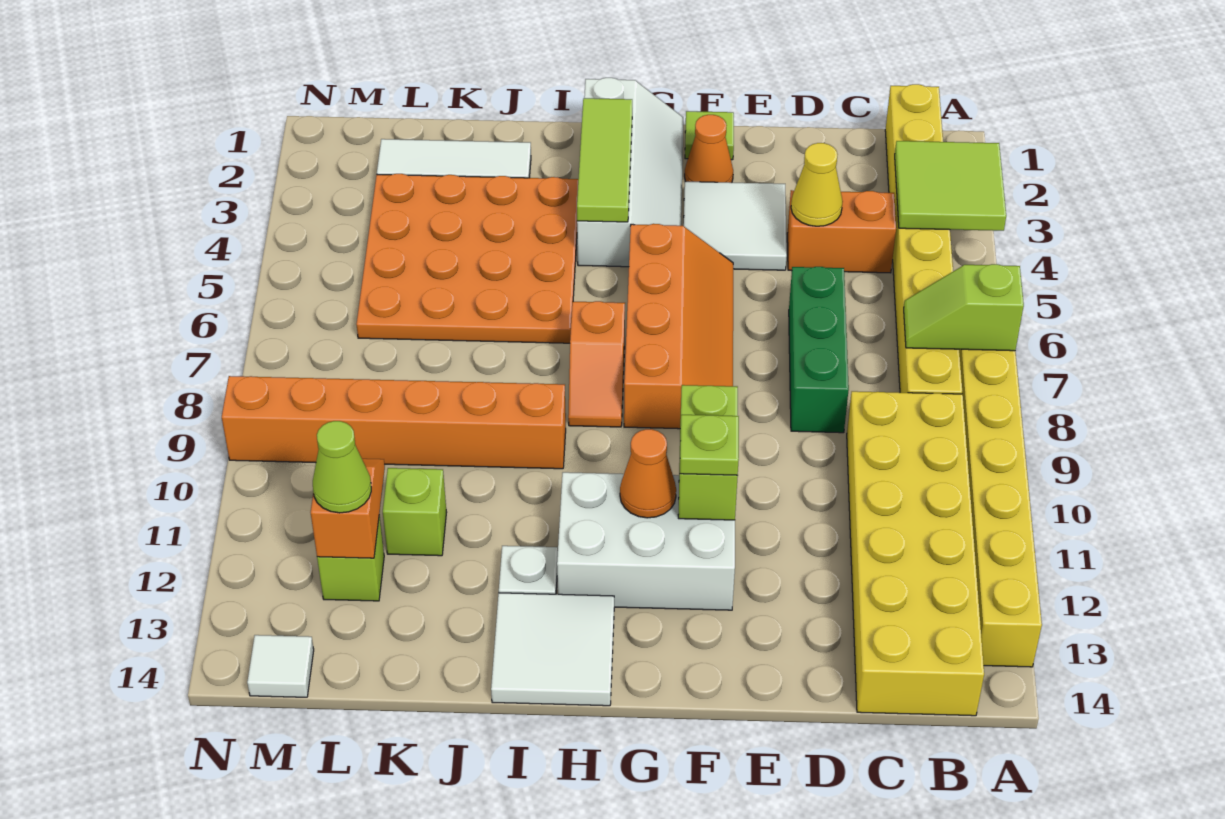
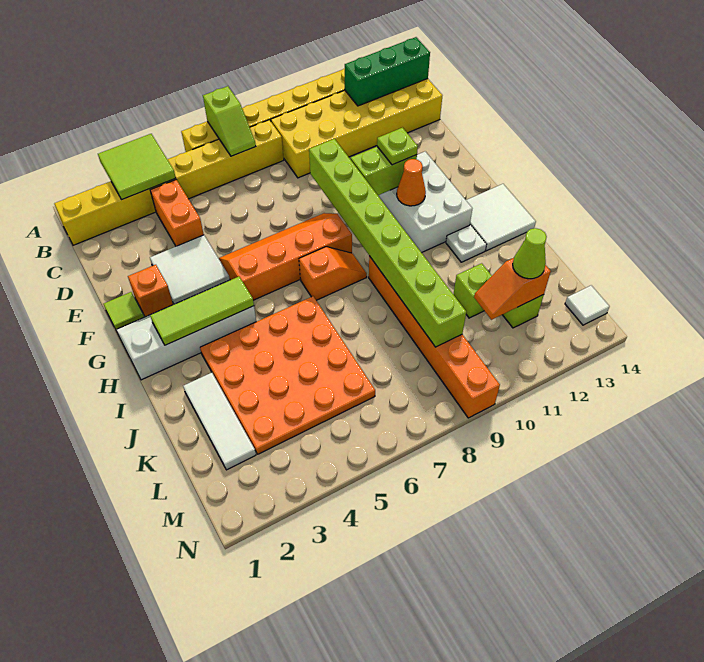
yellow cone D4 level 2 -> none
green brick D6:D8 level 1 -> green brick B12:B14 level 2
none -> lime brick E9:L9 level 2
orange cone F2 level 1 -> orange brick F2 level 1

